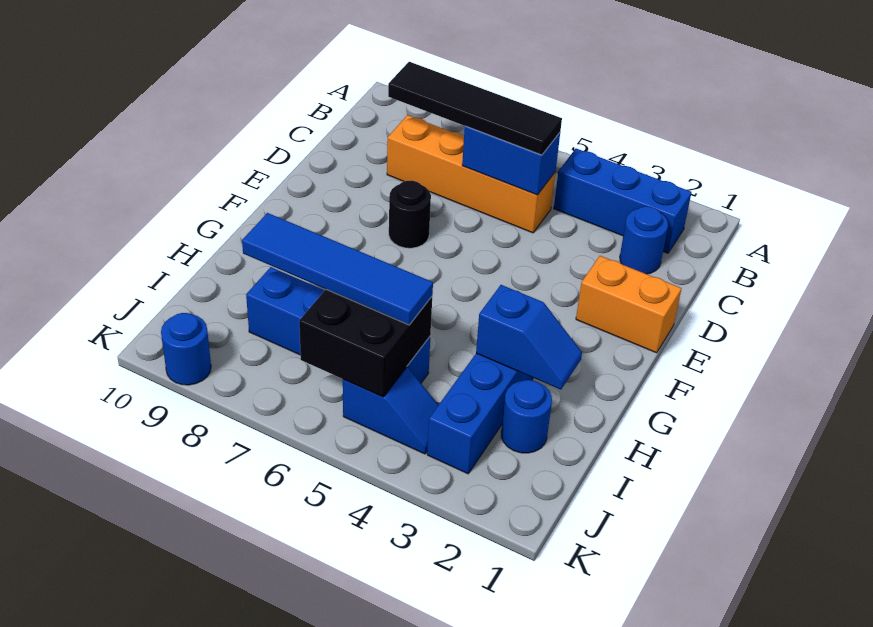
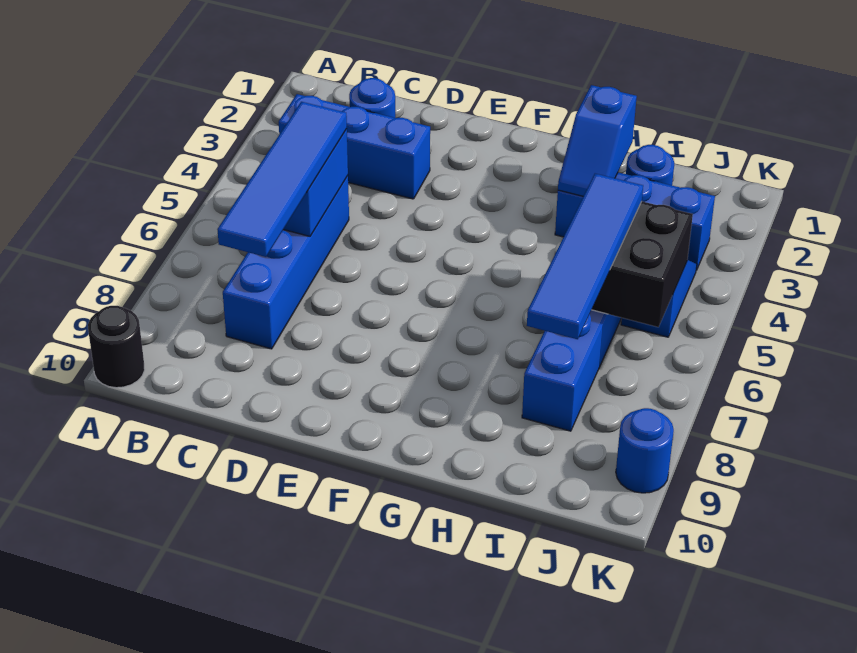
blue brick B2:B4 level 1 -> blue brick B3:D3 level 1
orange brick C5:C8 level 1 -> blue brick C5:C8 level 1
black tile C5:C8 level 3 -> blue tile C5:C8 level 3
orange brick E1:E2 level 1 -> none
black round brick E7 level 1 -> black round brick A10 level 1
blue slope H2:H3 level 2 top 3 -> blue slope H2:H3 level 2 top 2

